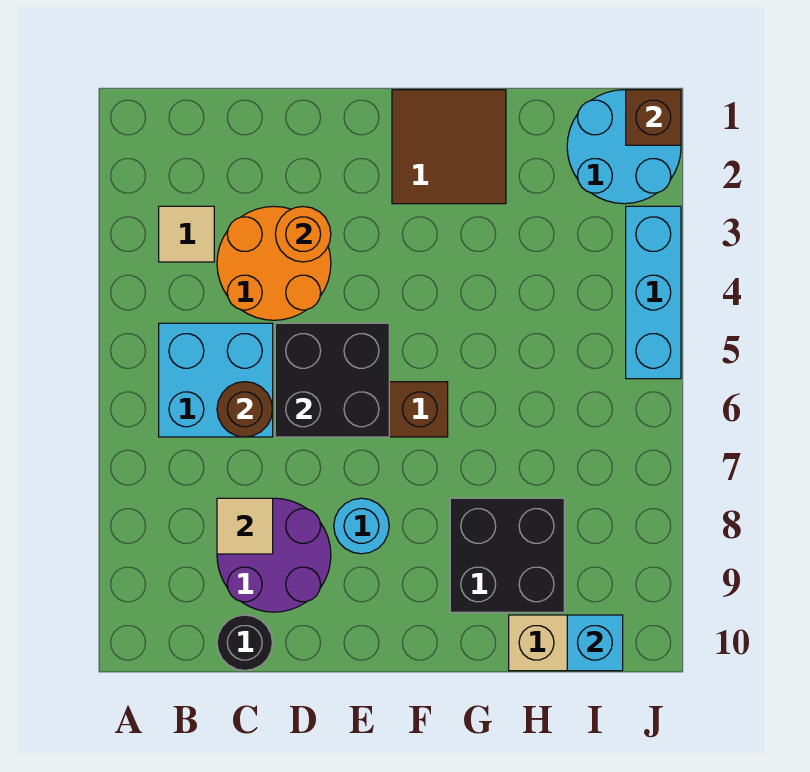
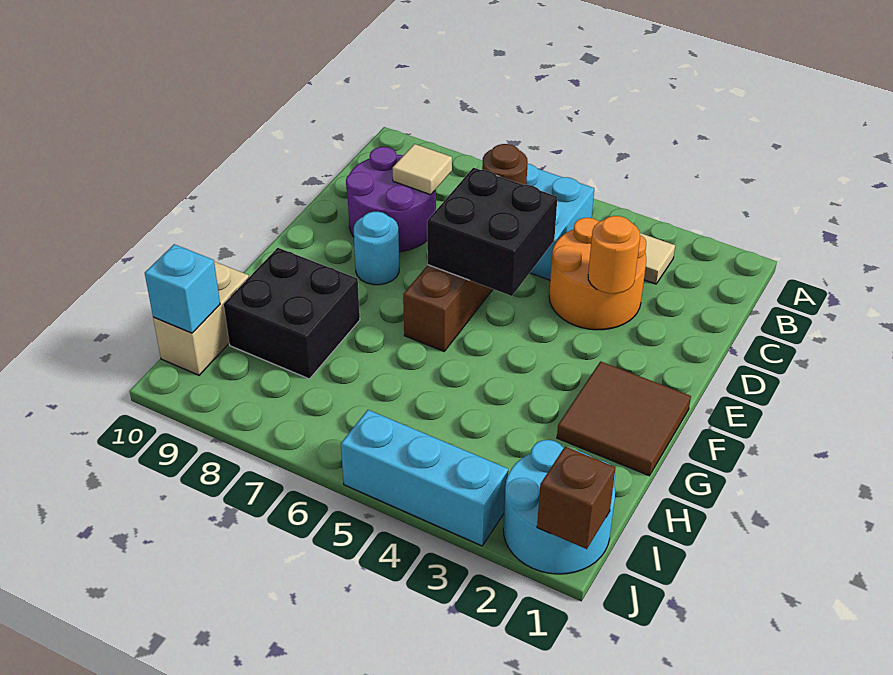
black round brick C10 level 1 -> none

